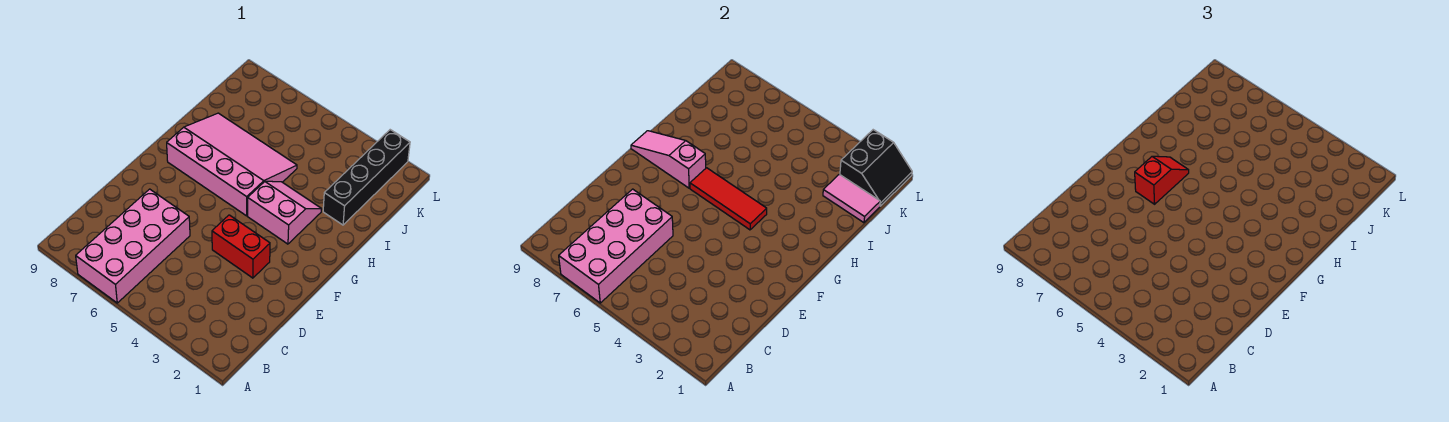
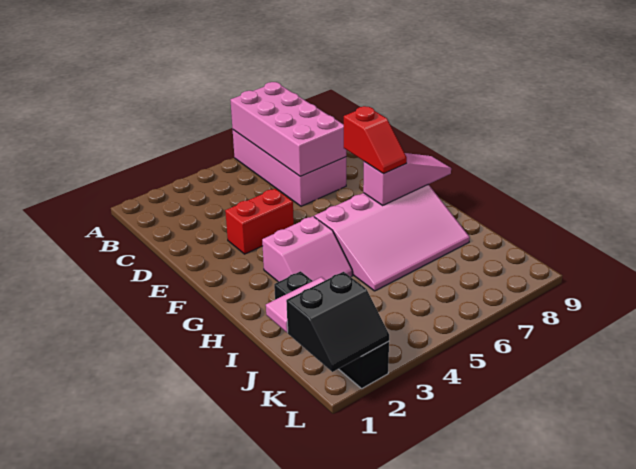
red tile G4:G6 level 2 -> none
black slope K1:L2 level 2 top 2 -> black slope K1:L2 level 2 top K

